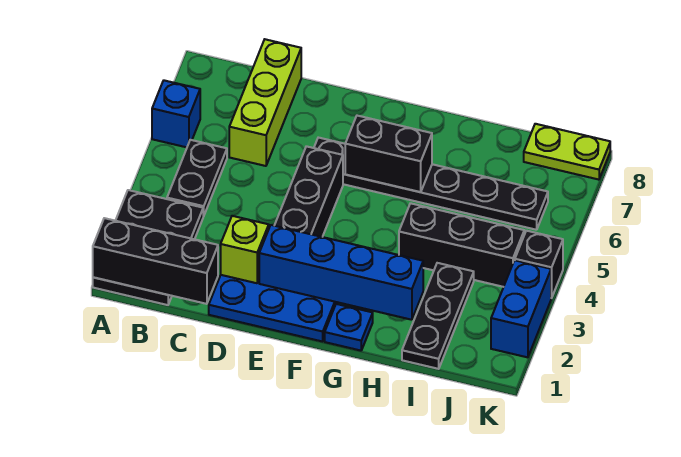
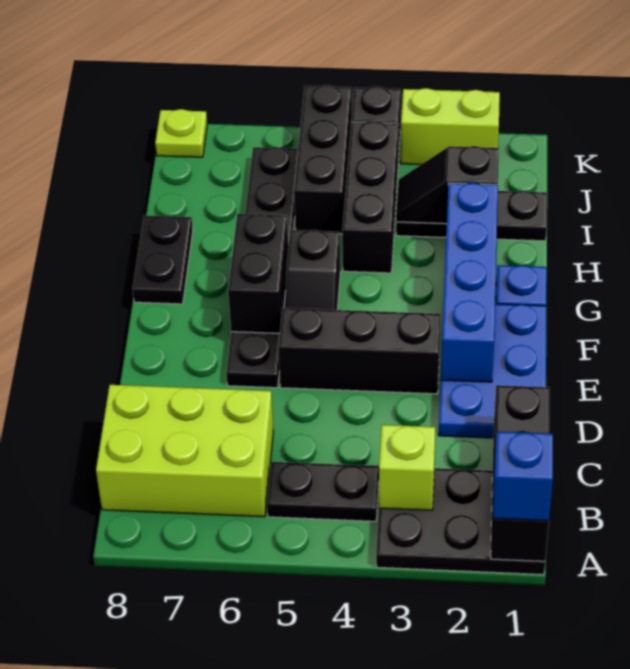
blue brick A6 level 1 -> blue brick A1 level 3
lime brick C6:C8 level 1 -> lime brick B6:C8 level 1
lime brick D2 level 2 -> lime brick B3 level 2
none -> black slope F5:G5 level 1 top G
none -> black plate G8:H8 level 1
none -> black slope I2:I3 level 2 top 2
none -> black brick I5:K5 level 1
lime plate J8:K8 level 1 -> lime plate K8 level 1
blue brick K2:K3 level 1 -> lime brick K2:K3 level 1

